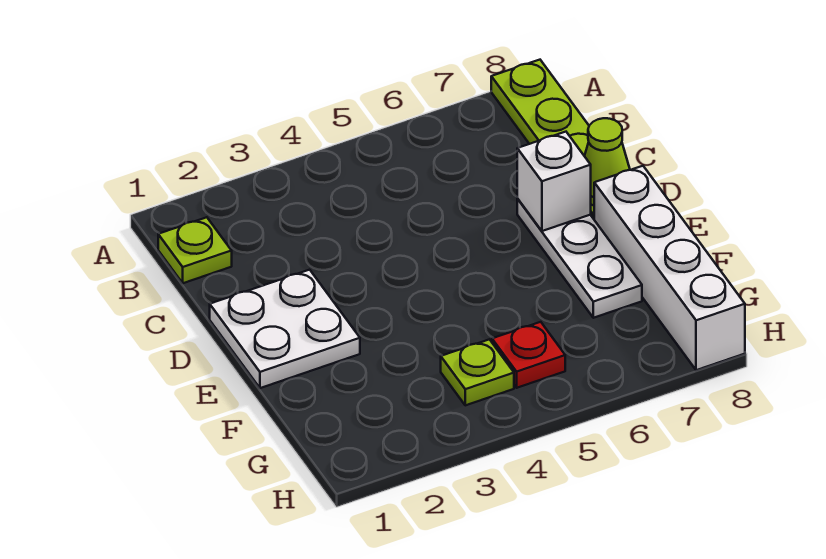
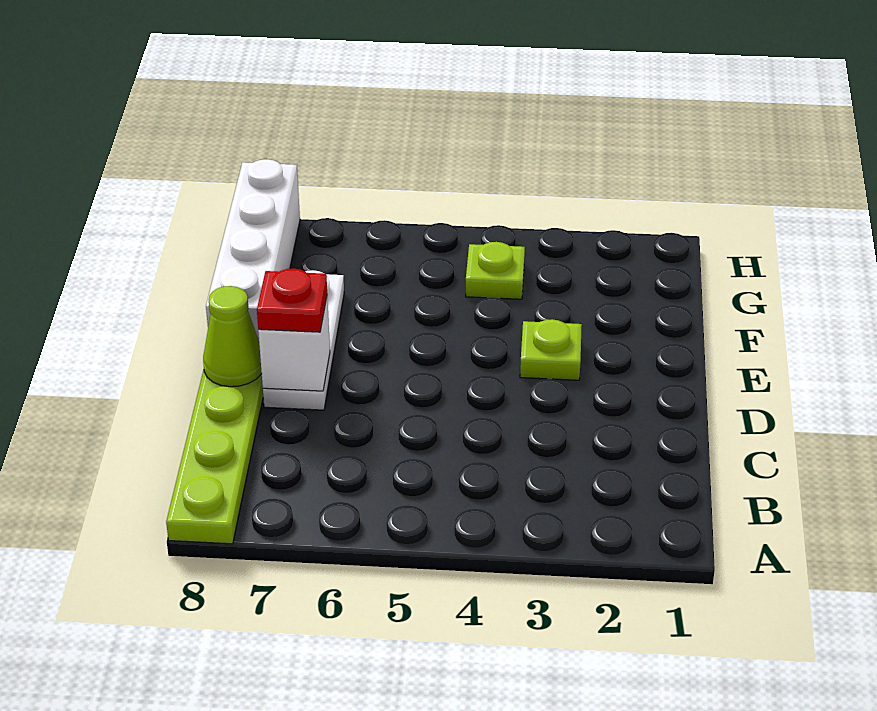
lime plate B1 level 1 -> lime plate E3 level 1
white plate D1:E2 level 1 -> none
red plate G5 level 1 -> red plate D7 level 3

